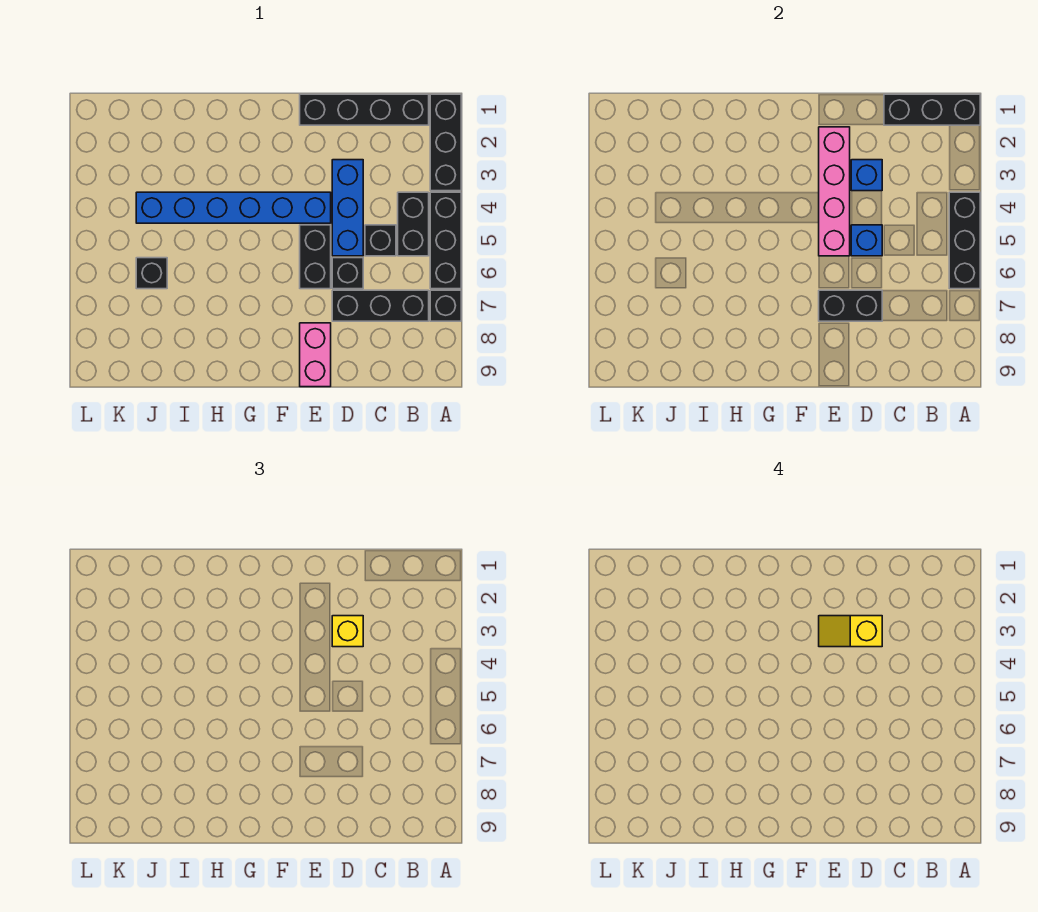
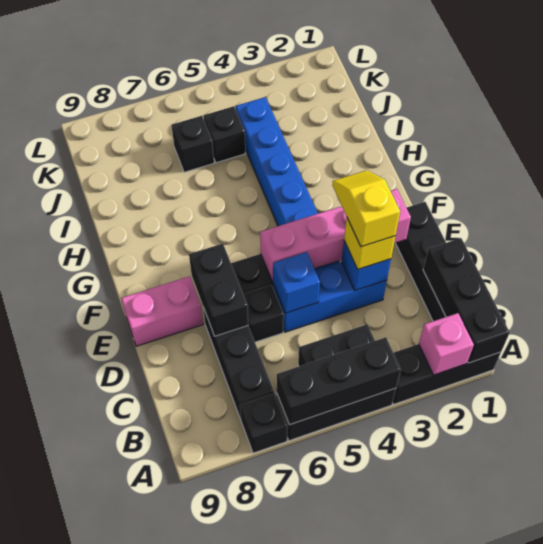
none -> pink brick A2 level 2
black brick C5 level 1 -> black brick J5 level 1

